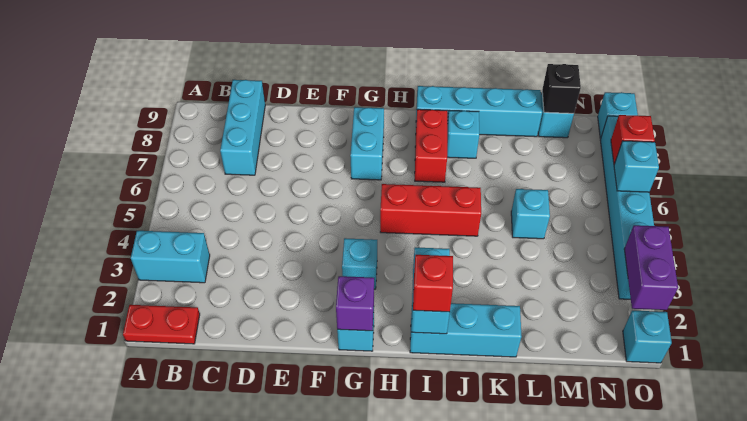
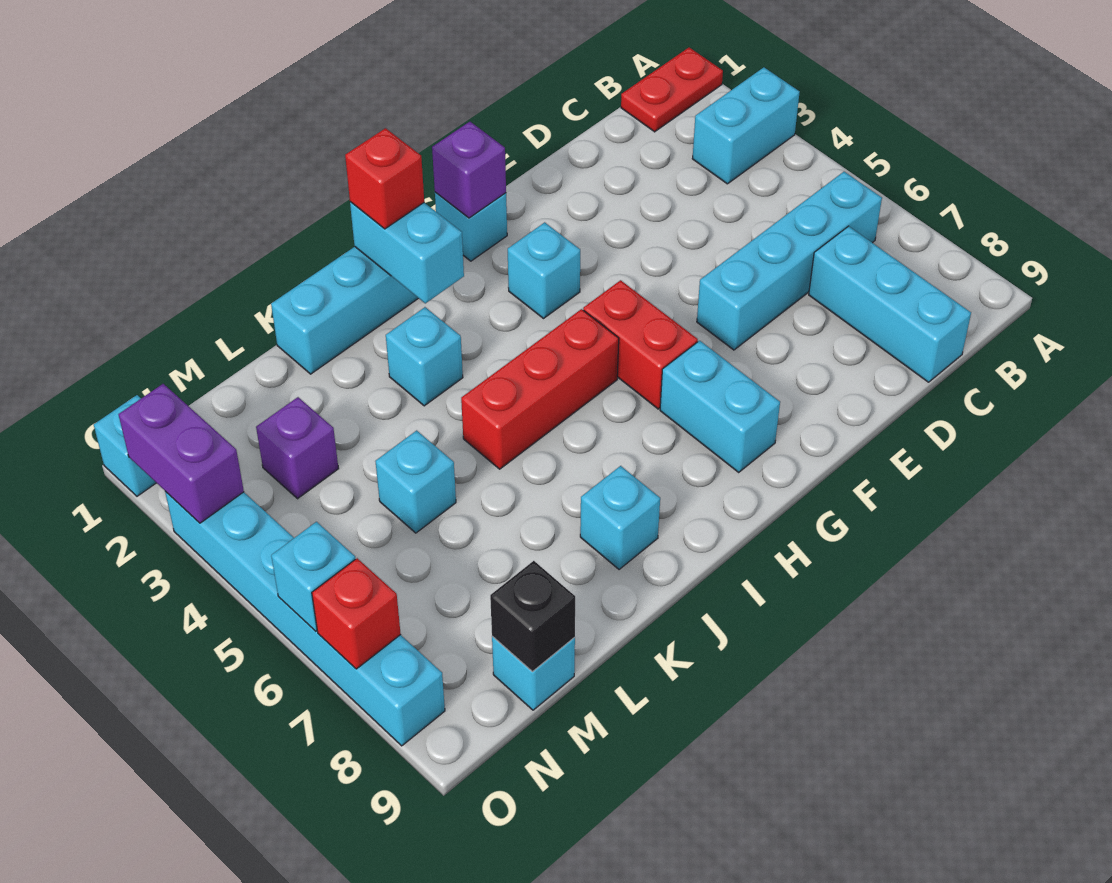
red brick I7:I8 level 1 -> red brick G5:G6 level 1
cyan brick I9:L9 level 1 -> cyan brick B6:E6 level 1
none -> purple brick M3 level 1
cyan brick O9 level 1 -> cyan brick J3 level 1

